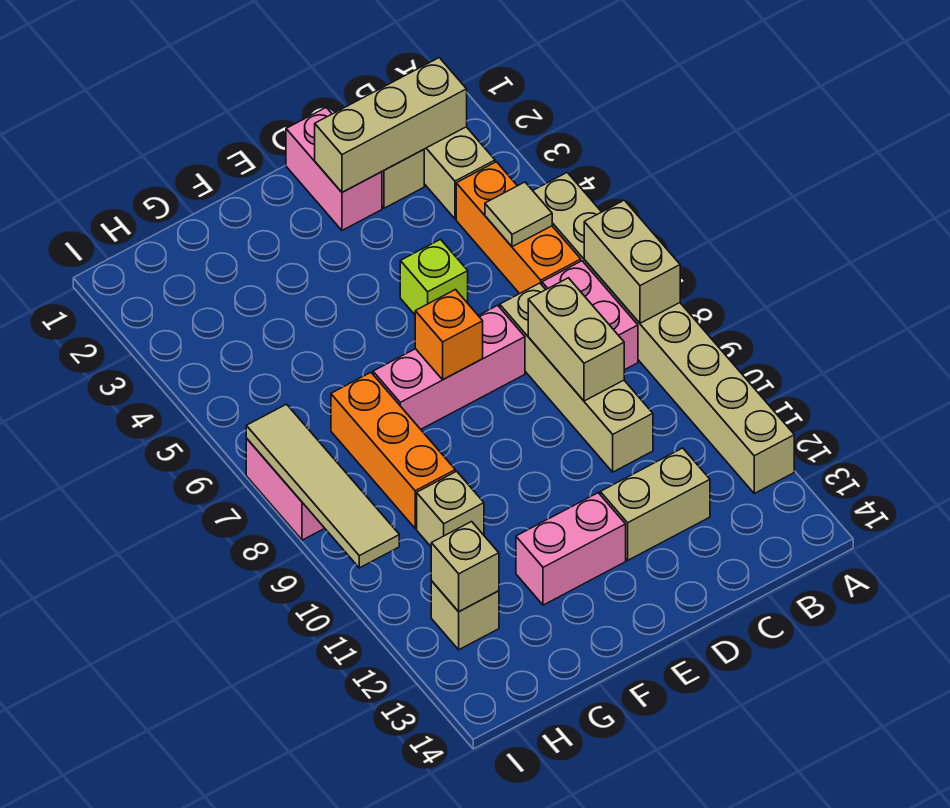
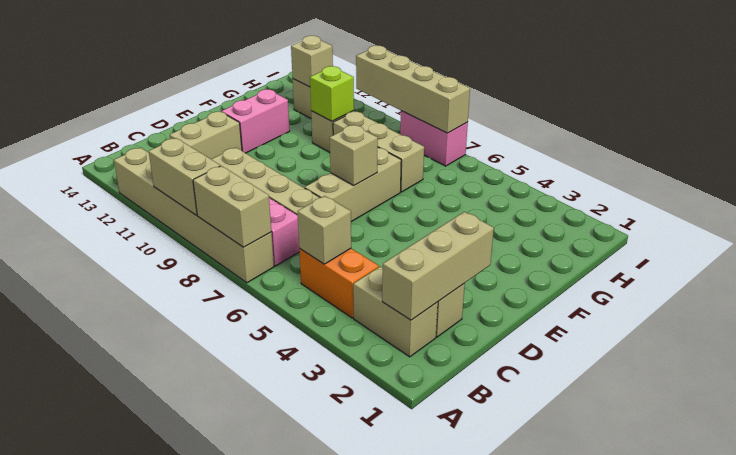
tan brick A5:A12 level 1 -> tan brick A7:A12 level 1
orange brick B4:B6 level 1 -> orange brick B4:B5 level 1
tan tile B5 level 2 -> tan brick B5 level 2
tan brick C8:C9 level 2 -> tan brick A9:A10 level 2
pink brick D1:D2 level 1 -> none
lime brick D5 level 1 -> lime brick G10 level 2
pink brick D7:F7 level 1 -> tan brick D7:F7 level 1
orange brick E7 level 2 -> tan brick E7 level 2
orange brick G7:G9 level 1 -> tan brick G7:G9 level 1
tan tile I7:I10 level 2 -> tan brick I7:I10 level 2

